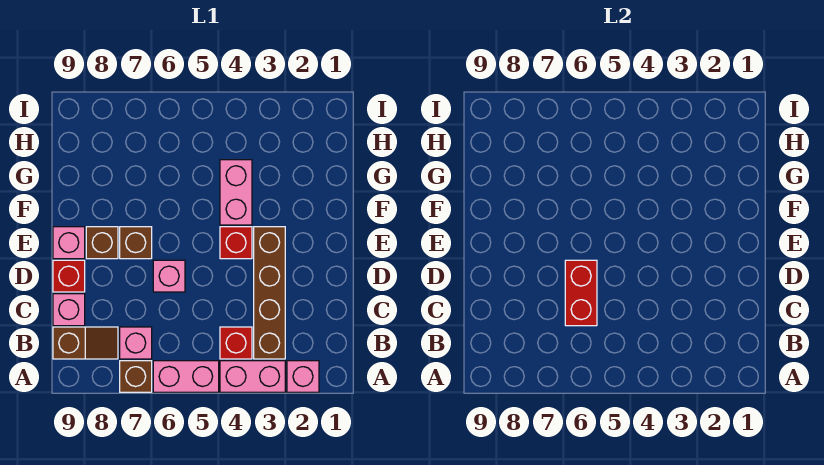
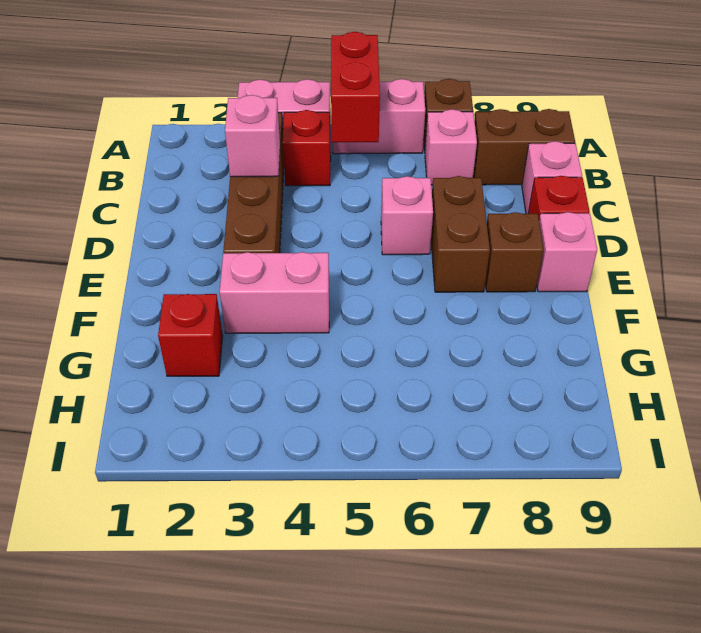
pink brick A2 level 1 -> pink brick C3 level 2
brown slope B8:B9 level 1 top 9 -> brown brick B8:B9 level 1
red brick C6:D6 level 2 -> red brick A5:B5 level 2
red brick E4 level 1 -> red brick G2 level 1
brown brick E7 level 1 -> brown brick D7:E7 level 1
pink brick F4:G4 level 1 -> pink brick F3:F4 level 1

